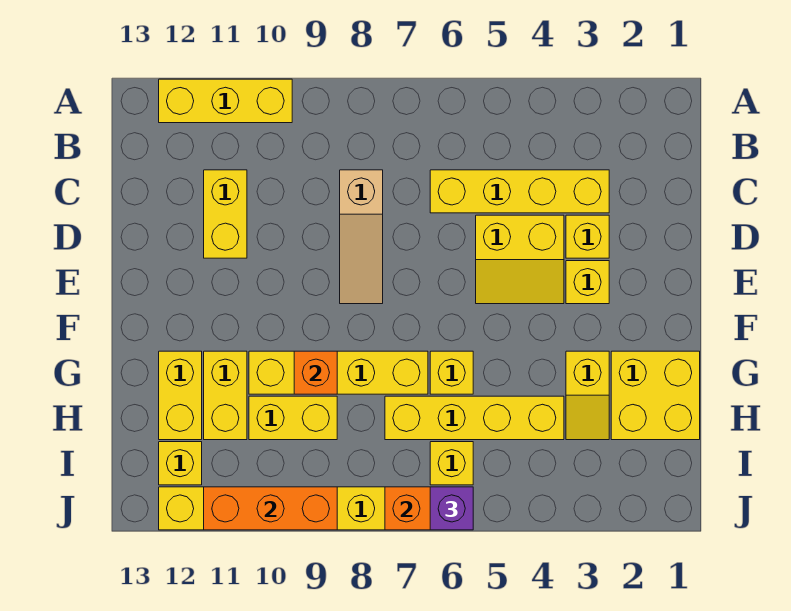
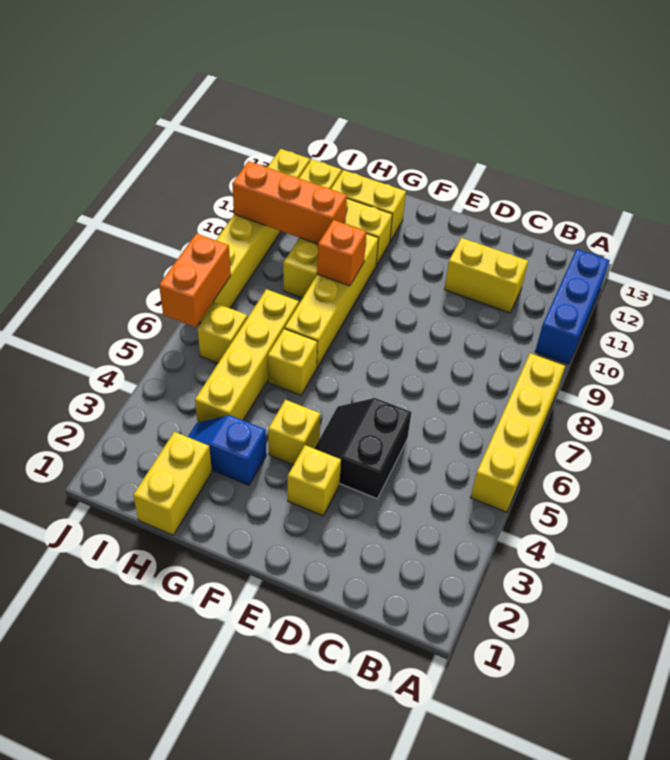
yellow brick A10:A12 level 1 -> blue brick A10:A12 level 1
yellow brick C3:C6 level 1 -> yellow brick A5:A8 level 1
tan slope C8:E8 level 1 top C -> none
yellow brick D3 level 1 -> yellow brick F4 level 1
yellow slope D4:E5 level 1 top D -> black slope D4:E5 level 1 top D
yellow brick G1:H2 level 1 -> yellow brick H1:H2 level 1
yellow slope G3:H3 level 1 top G -> blue slope G3:H3 level 1 top G
purple brick J6 level 3 -> none
orange brick J9:J11 level 2 -> orange brick H10:J10 level 2

